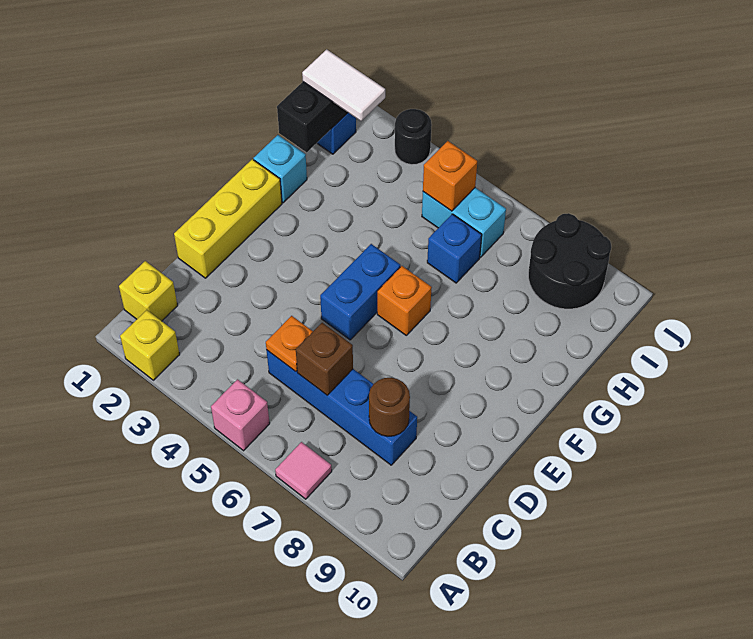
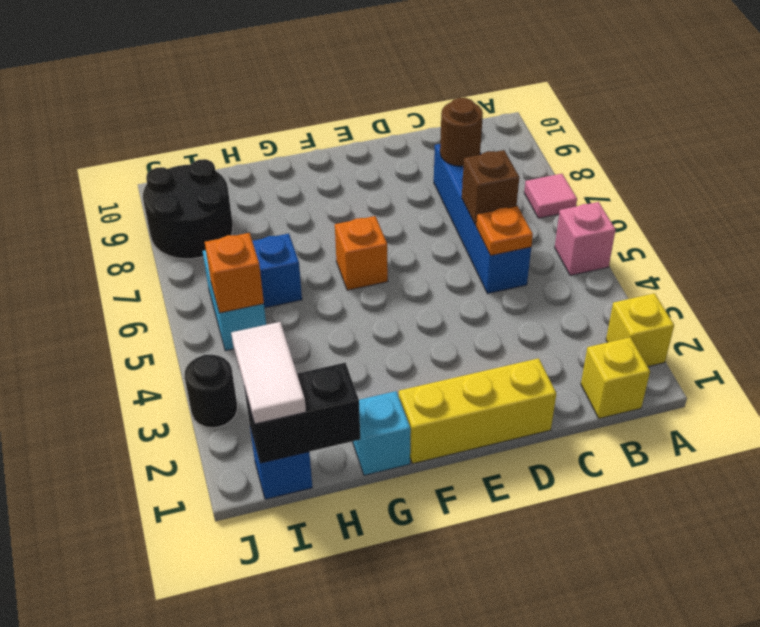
blue brick E5:F5 level 1 -> none

